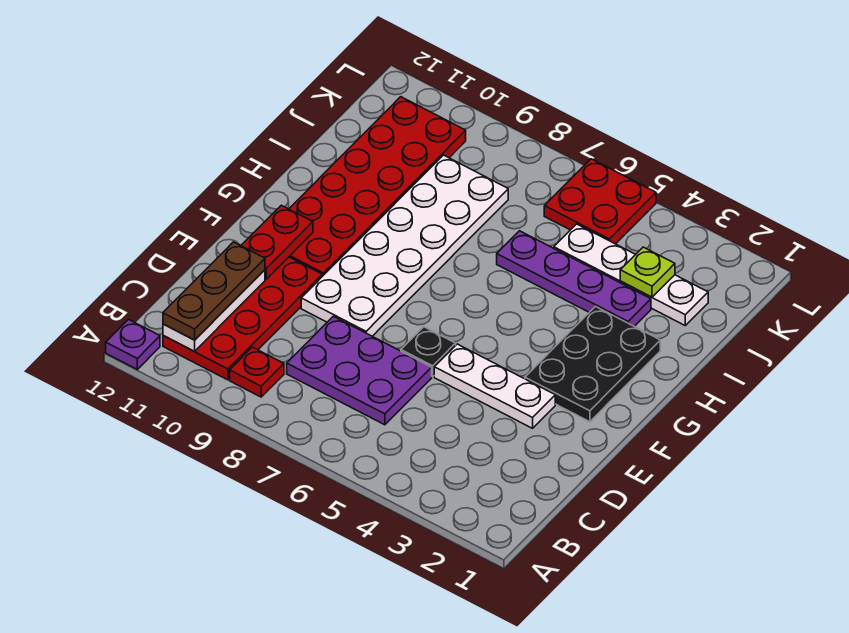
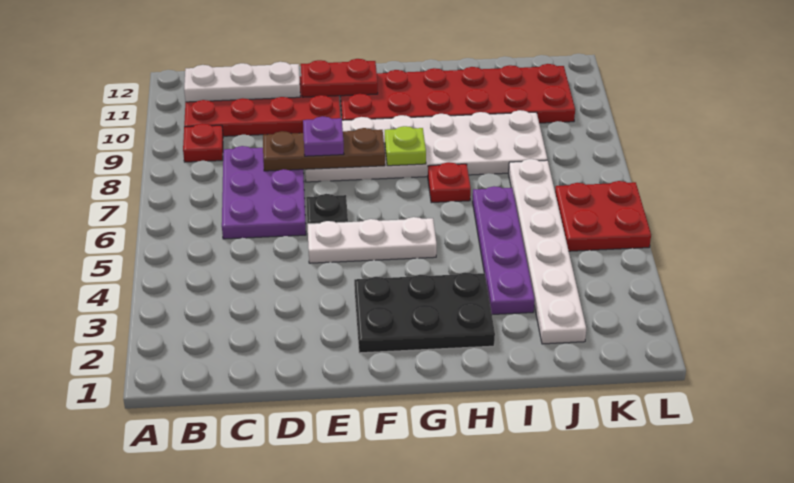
purple plate A12 level 1 -> purple plate E8 level 3
brown plate B11:D11 level 3 -> brown plate D8:F8 level 2
white plate E3:E5 level 1 -> white plate E5:G5 level 1
none -> red plate H7 level 1
white plate J2:J5 level 1 -> white plate J2:J7 level 1
lime plate J3 level 2 -> lime plate G8 level 2

